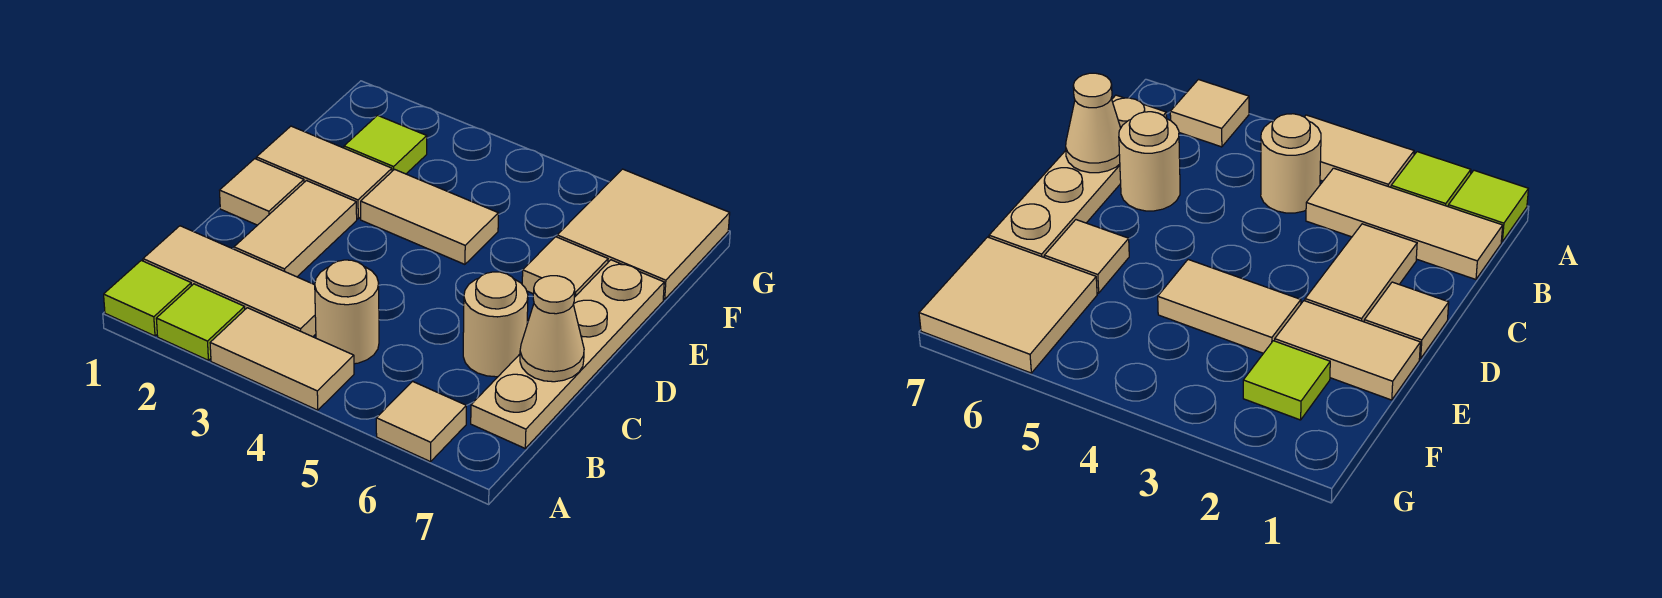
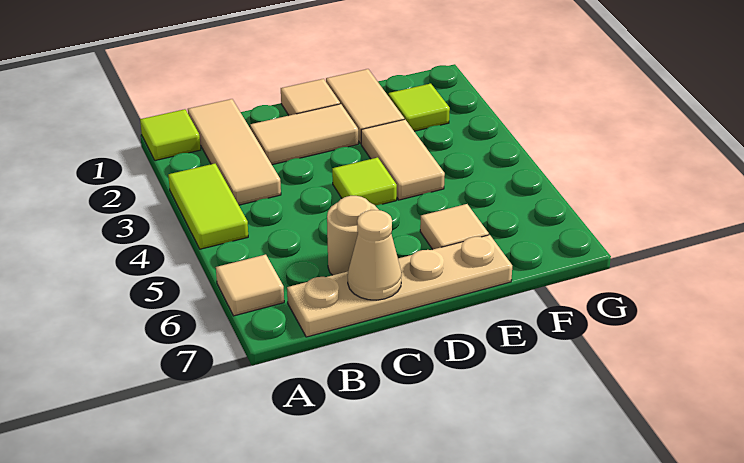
lime tile A2 level 1 -> lime tile D4 level 1
tan tile A3:A4 level 1 -> lime tile A3:A4 level 1
tan round brick B4 level 1 -> none
tan tile F6:G7 level 1 -> none

